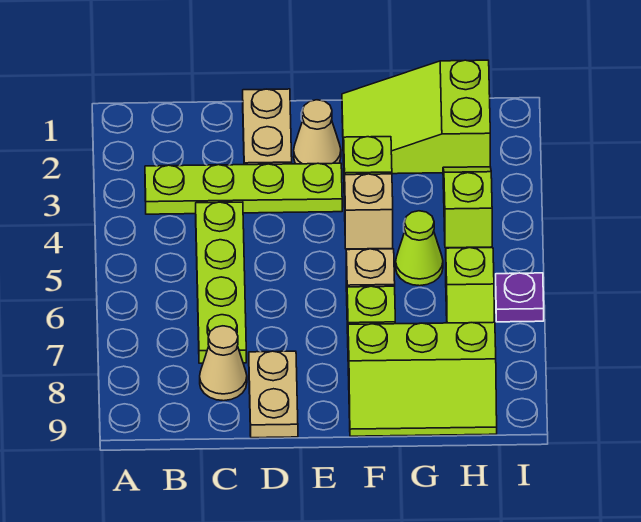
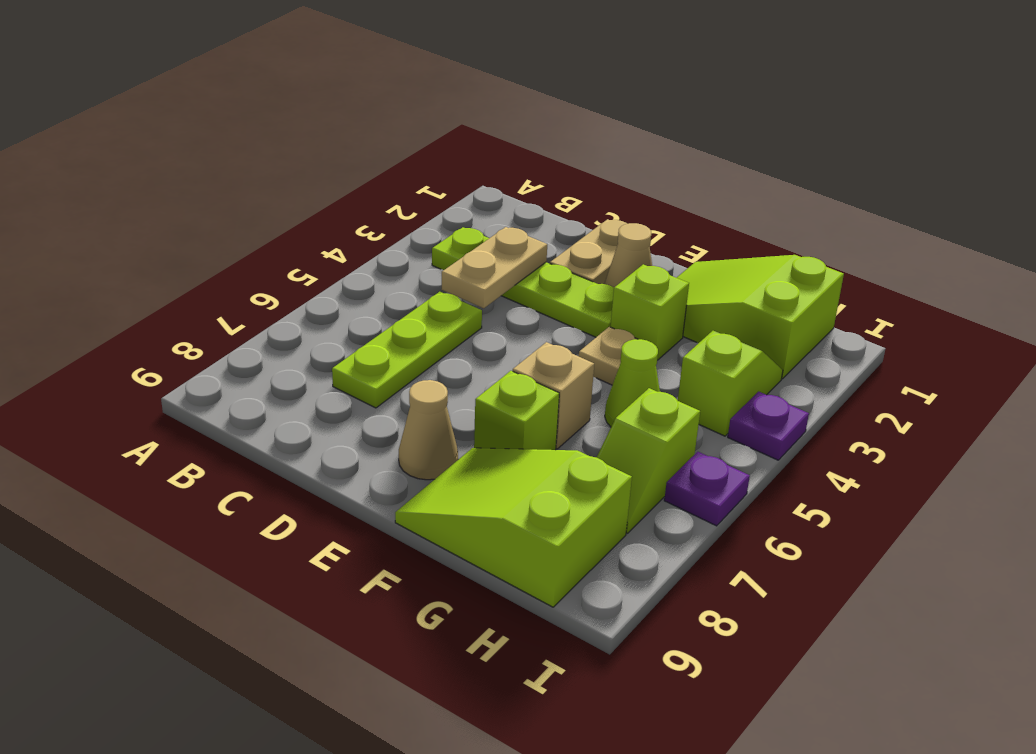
lime plate C4:C7 level 1 -> lime plate C5:C7 level 1
tan cone C8 level 1 -> tan cone E8 level 1
tan plate D8:D9 level 1 -> tan plate C3:C4 level 2
tan brick F4 level 1 -> tan plate F4 level 1
lime slope F8:H9 level 1 top 8 -> lime slope F8:H9 level 1 top H
none -> purple plate I4 level 1

